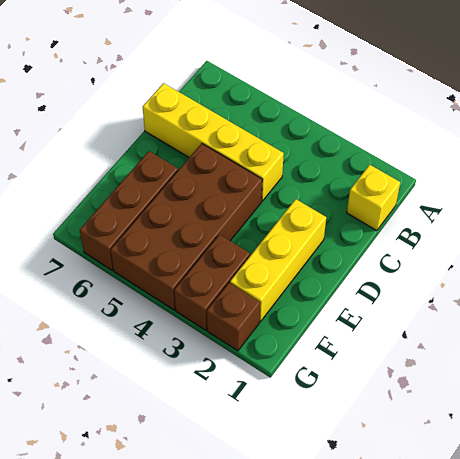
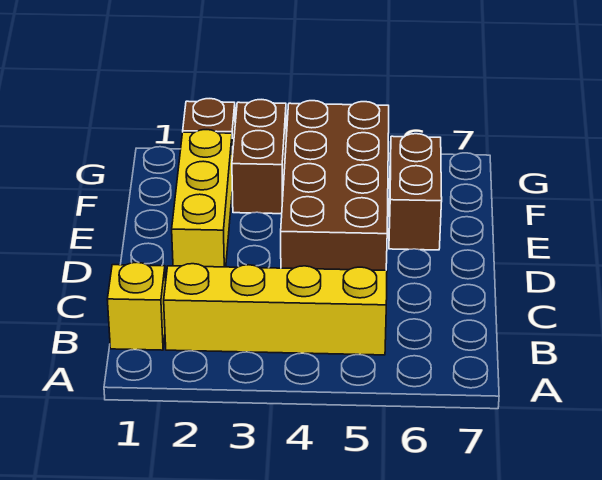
yellow brick C4:C7 level 1 -> yellow brick B2:B5 level 1
brown brick E6:G6 level 1 -> brown brick E6:F6 level 1

